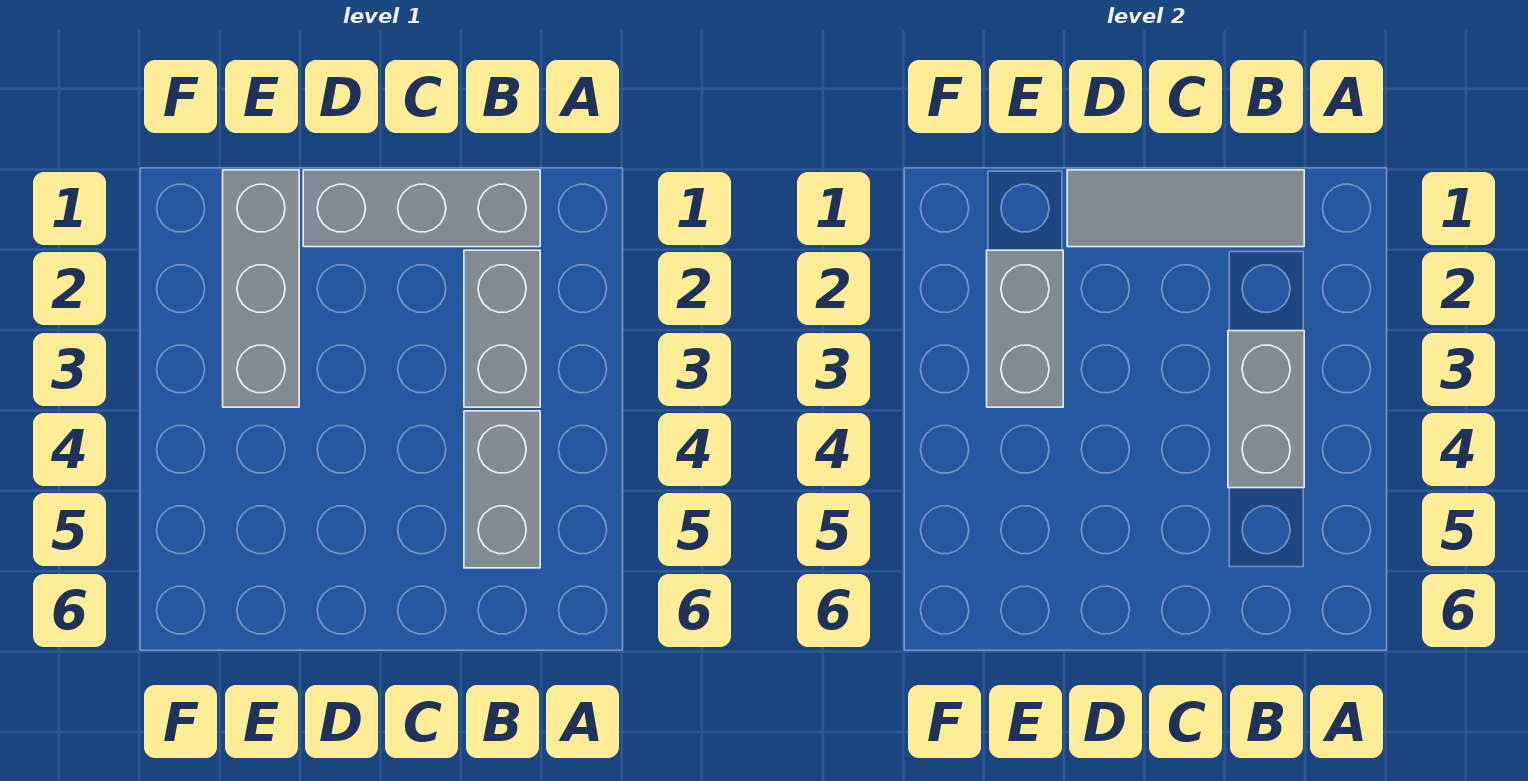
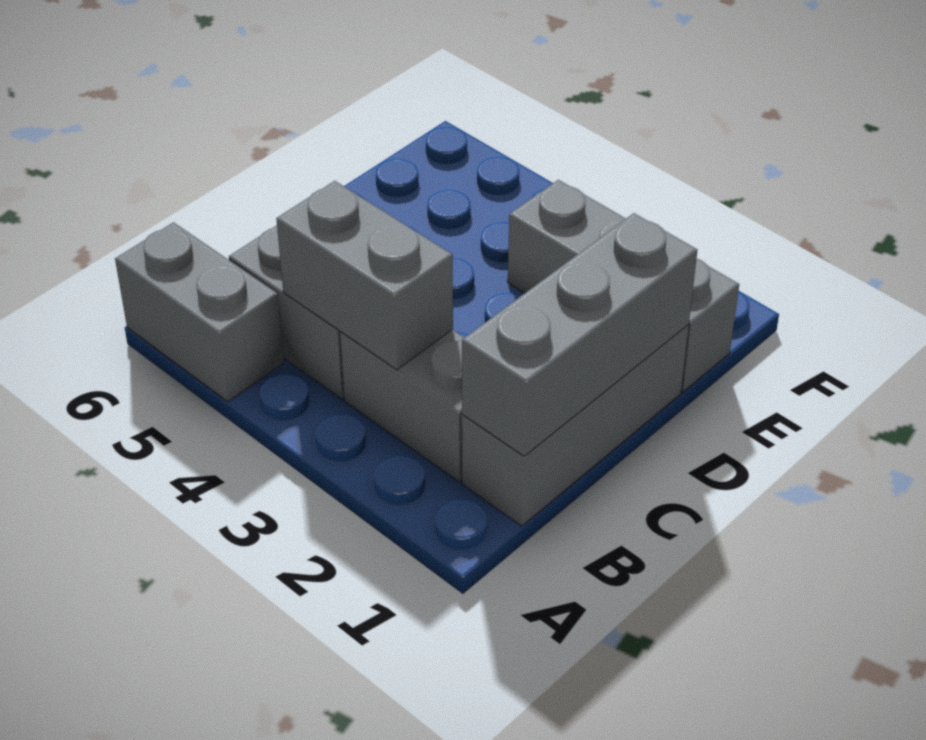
grey tile B1:D1 level 2 -> grey brick B1:D1 level 2
grey brick E2:E3 level 2 -> grey brick A5:A6 level 1

